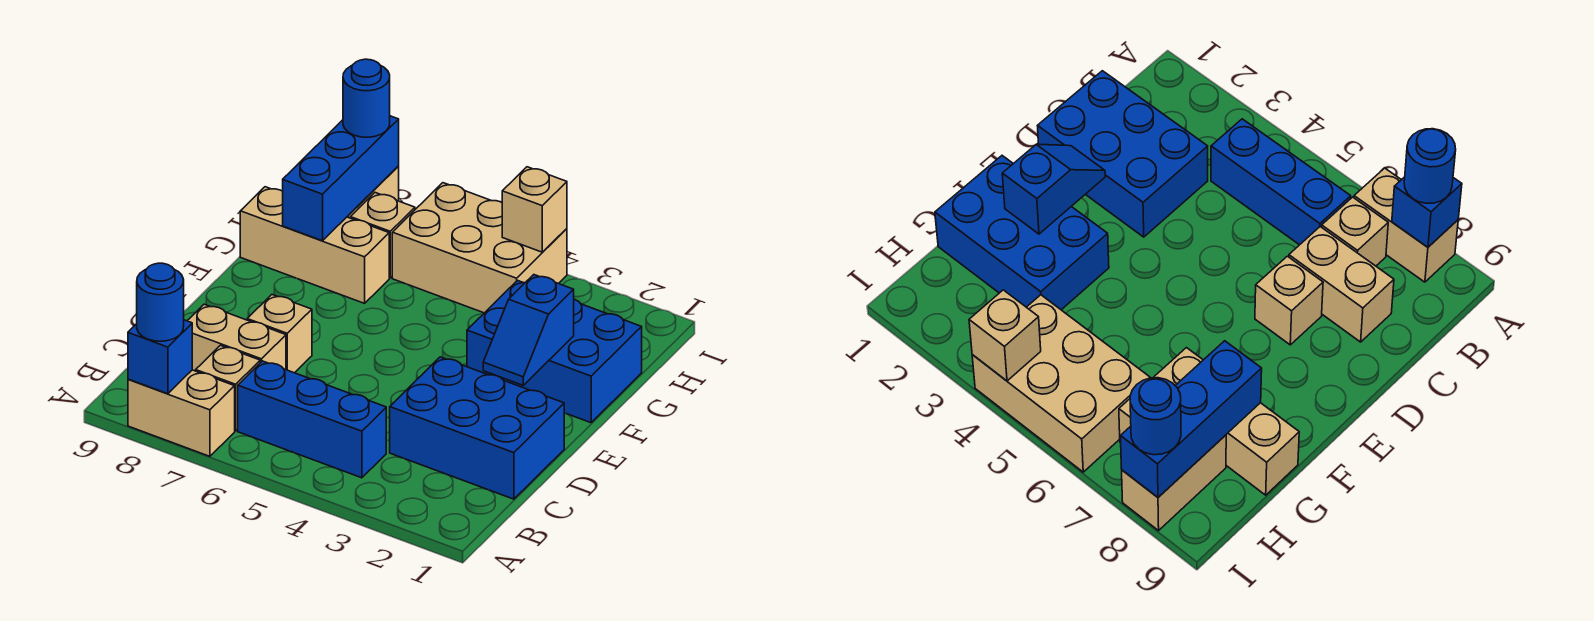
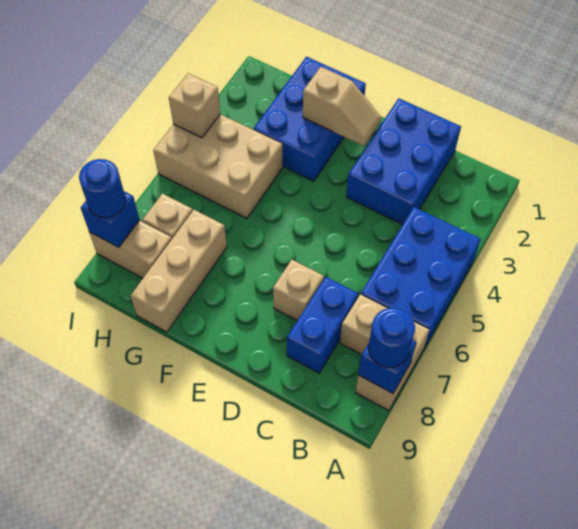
blue brick B4:B6 level 1 -> blue brick A4:B6 level 1
tan brick C7:C8 level 1 -> blue brick C7:C8 level 1
blue slope E2:F2 level 2 top F -> tan slope E2:F2 level 2 top F
blue brick G8:I8 level 2 -> blue brick I8 level 2
tan brick H4:I6 level 1 -> tan brick G4:I5 level 1

